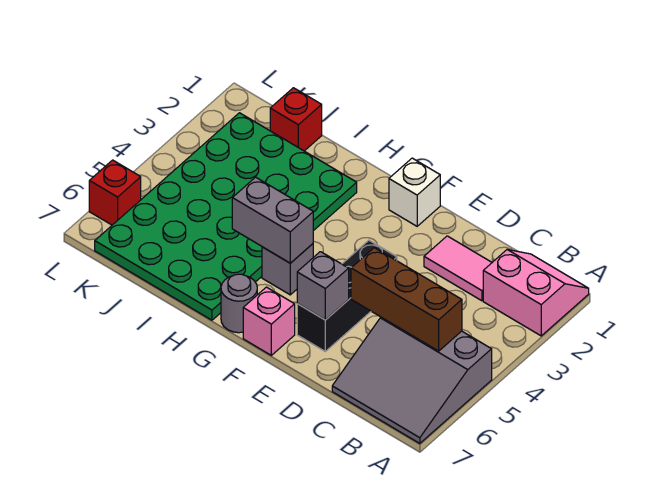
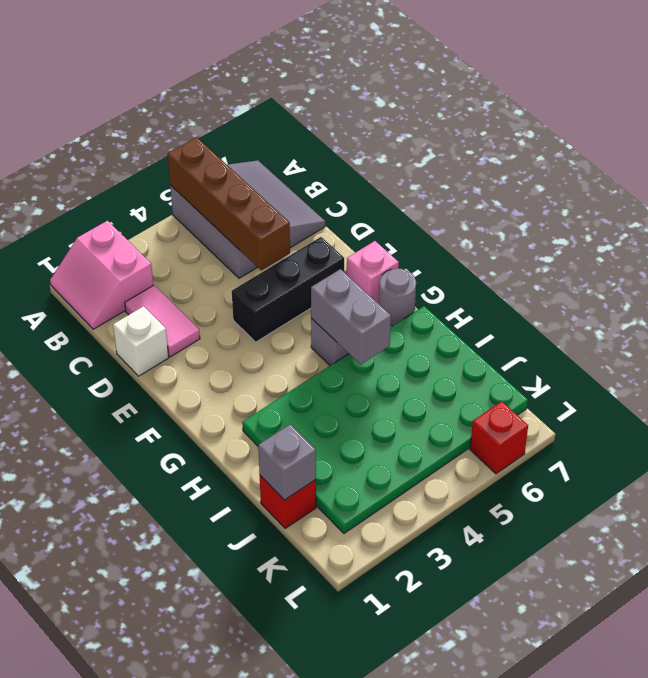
brown brick B5:D5 level 2 -> brown brick A5:D5 level 2
grey brick E6 level 2 -> grey brick J1 level 2
white brick F1 level 1 -> white brick D1 level 1

